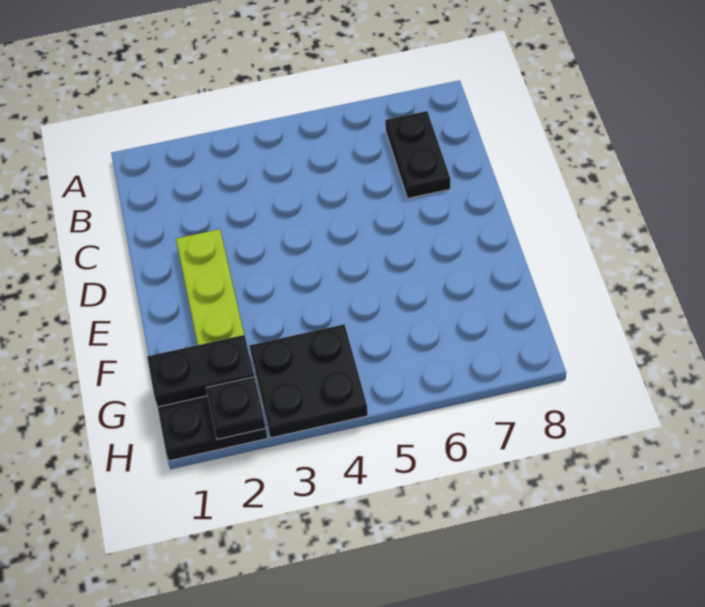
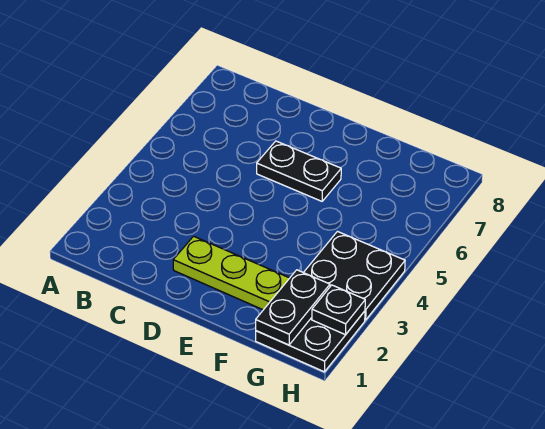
black plate B7:C7 level 1 -> black plate D6:E6 level 1

